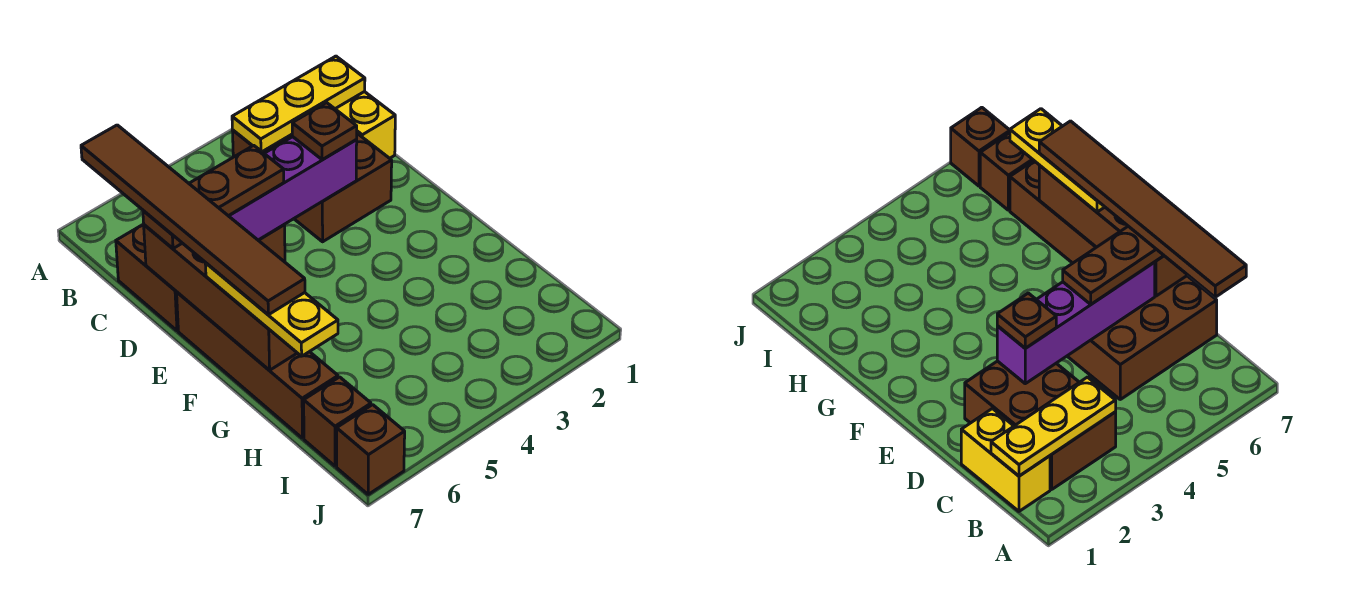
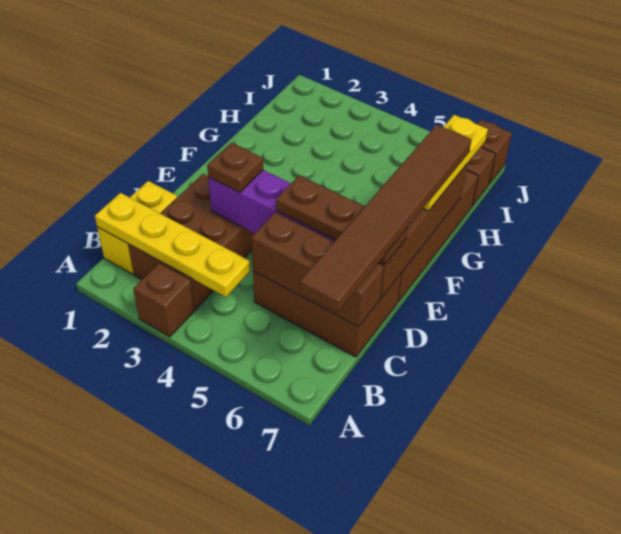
none -> brown brick A3 level 1
yellow plate B1:B3 level 2 -> yellow plate B1:B4 level 2
none -> brown brick C5:C7 level 2

